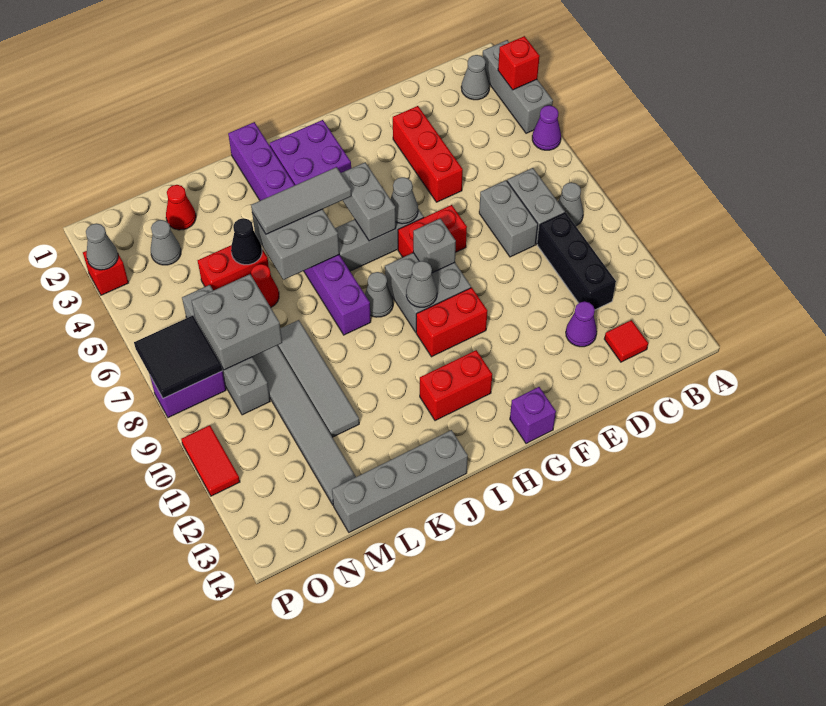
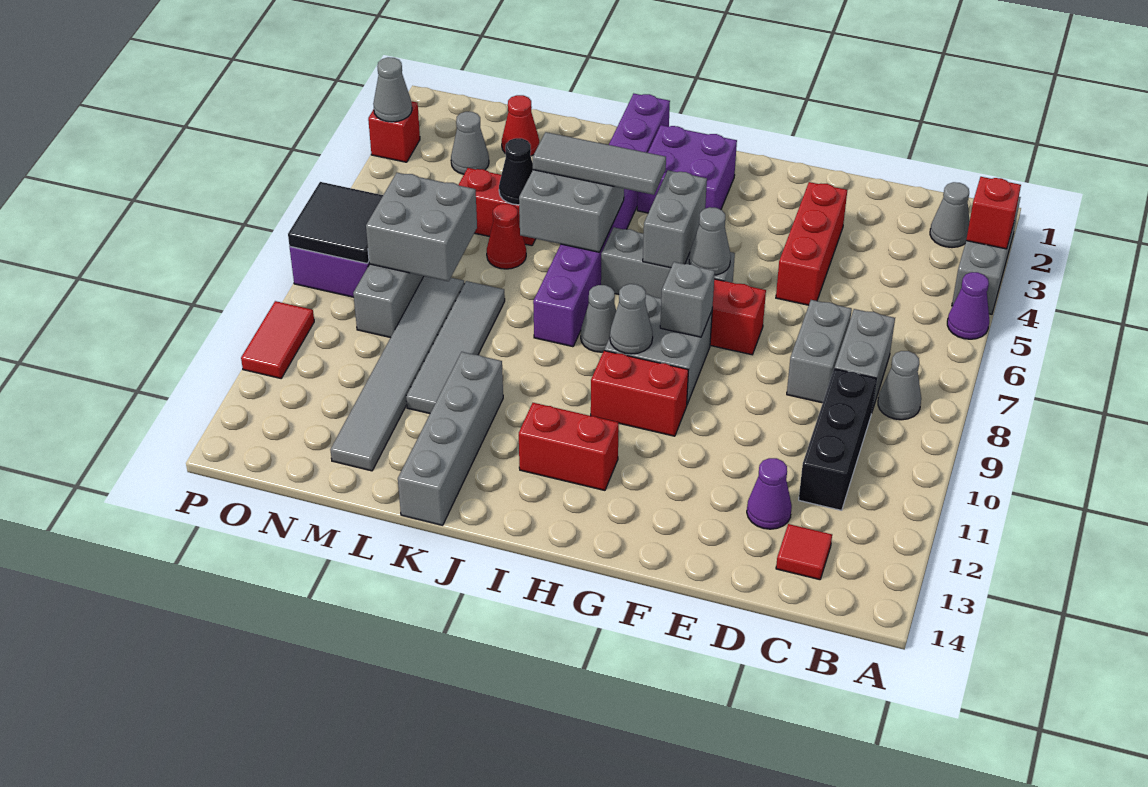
purple brick G14 level 1 -> none
grey brick J14:M14 level 1 -> grey brick K11:K14 level 1

